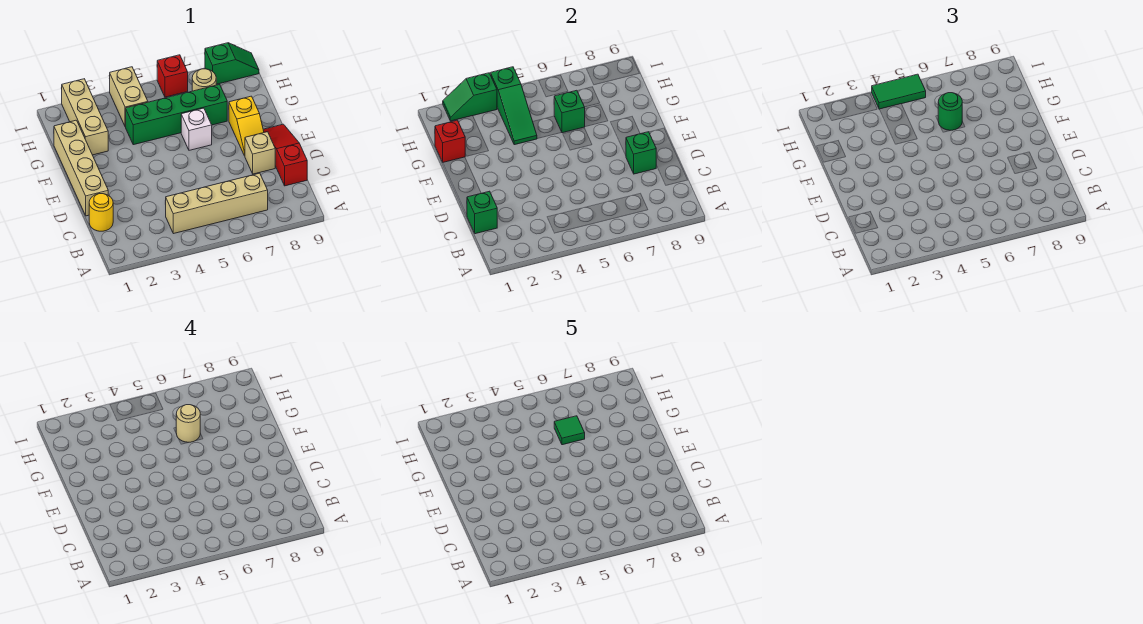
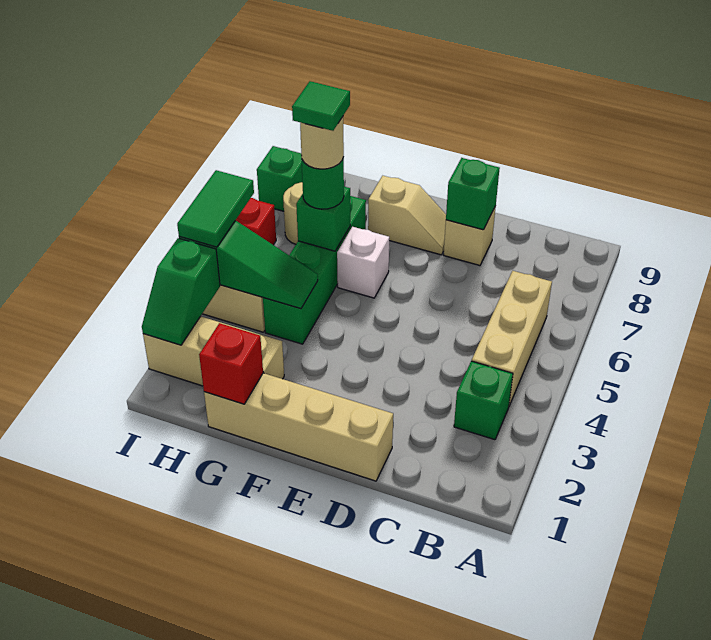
tan brick B4:B7 level 1 -> tan brick B4:B6 level 1
yellow round brick C1 level 1 -> none
green brick C1 level 2 -> green brick B3 level 1
red slope C9:E9 level 1 top C -> none
yellow slope E8:F8 level 1 top F -> tan slope E8:F8 level 1 top F

